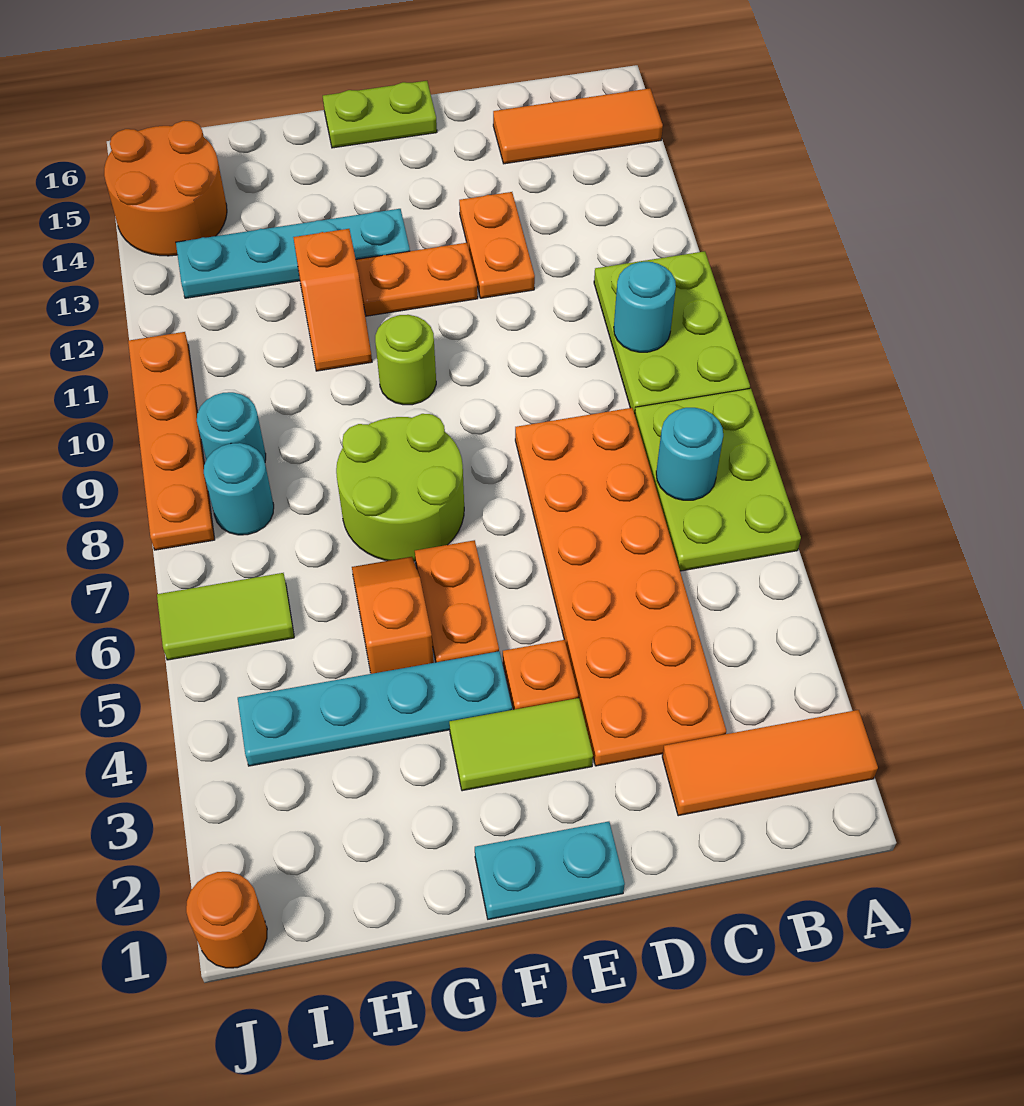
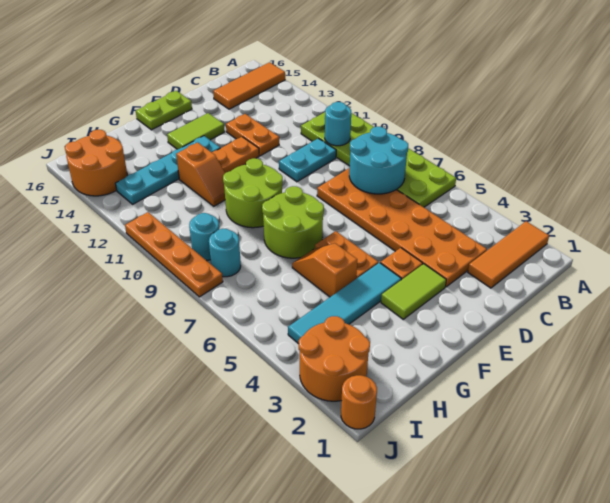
cyan round brick B7 level 2 -> cyan round brick B7:C8 level 2
cyan plate E1:F1 level 1 -> cyan plate C10:D10 level 1
cyan plate F4:I4 level 1 -> cyan tile F4:I4 level 1
lime round brick F10 level 1 -> lime round brick F9:G10 level 1
none -> orange round brick I2:J3 level 1
lime tile I6:J6 level 1 -> lime tile E14:F14 level 1

